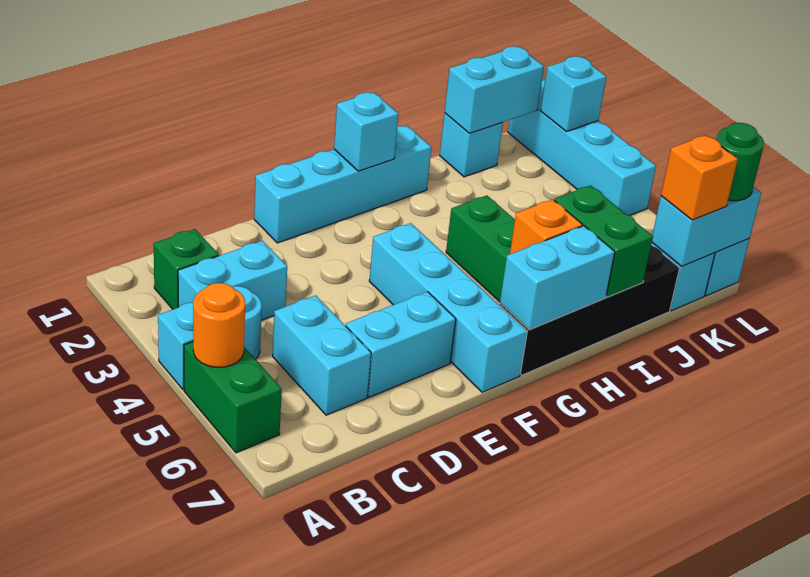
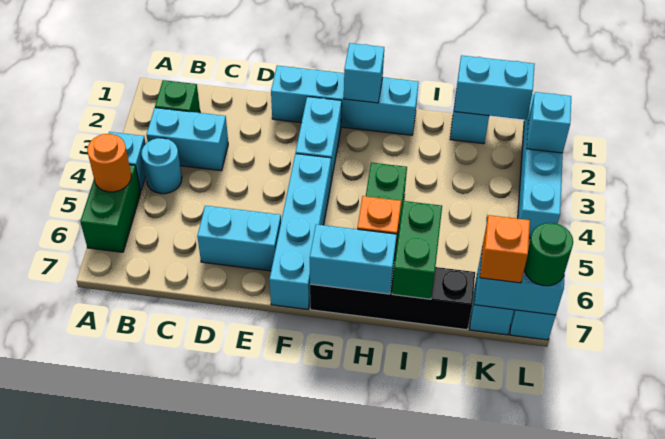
cyan brick C5:C6 level 1 -> cyan brick F2:F3 level 1

